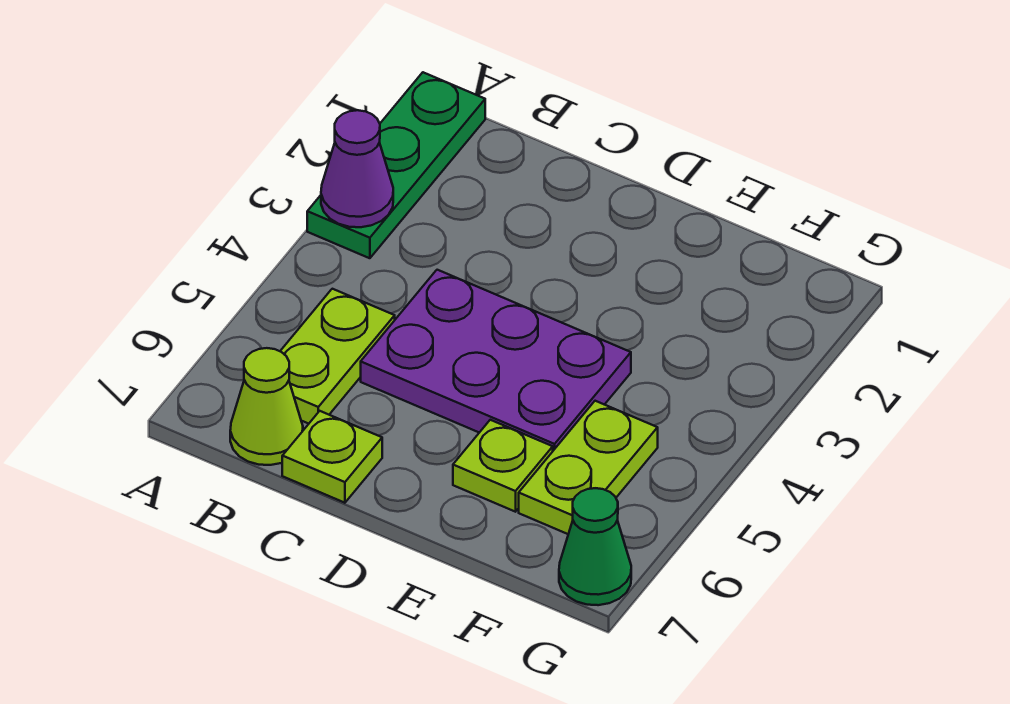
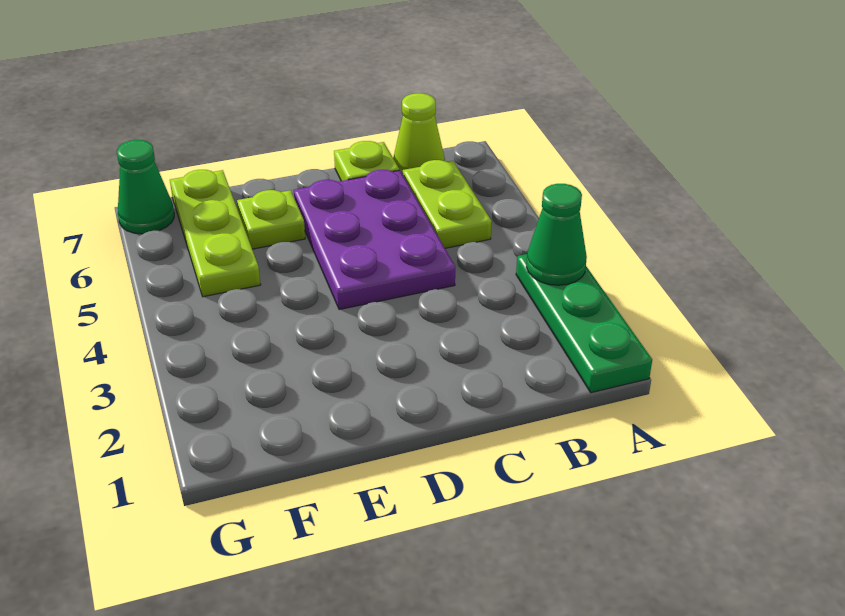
purple cone A3 level 2 -> green cone A3 level 2
purple plate C4:E5 level 1 -> purple plate C4:D6 level 1
lime plate F5:F6 level 1 -> lime plate F5:F7 level 1

